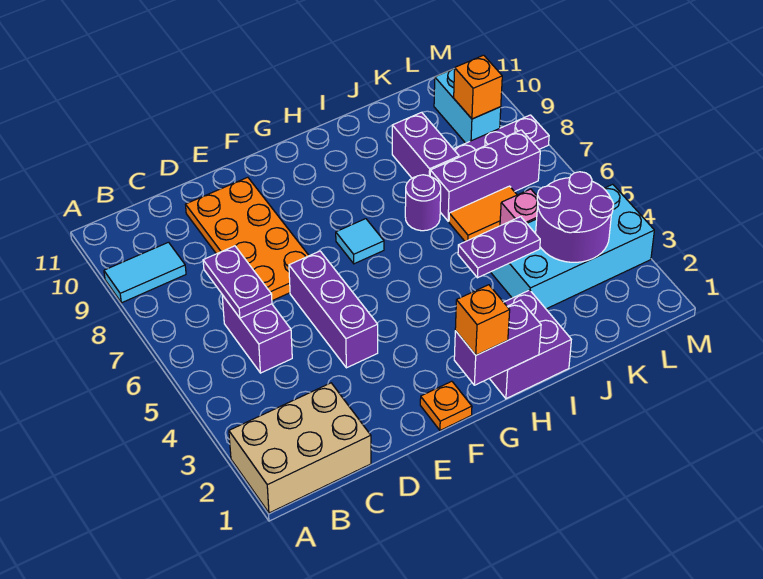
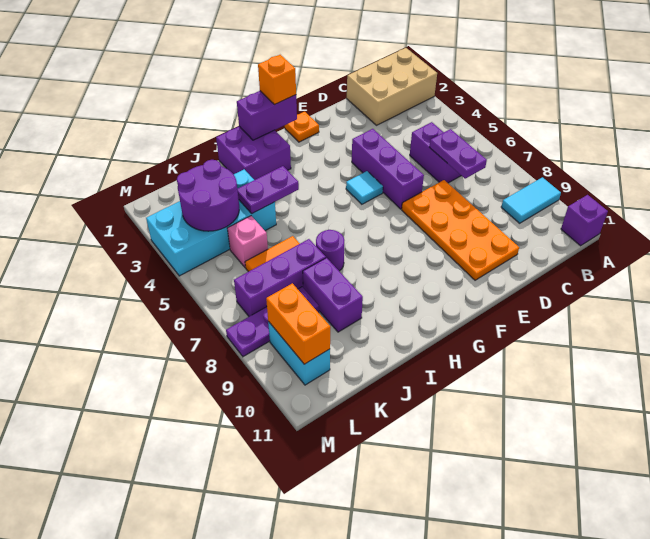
none -> purple brick A11 level 1
cyan tile G7 level 1 -> cyan tile F5 level 1
orange brick L9 level 2 -> orange brick L9:L10 level 2

